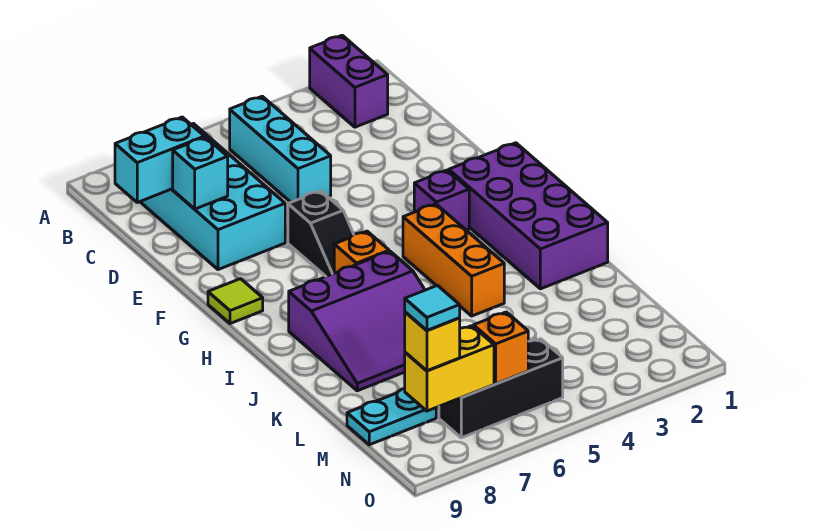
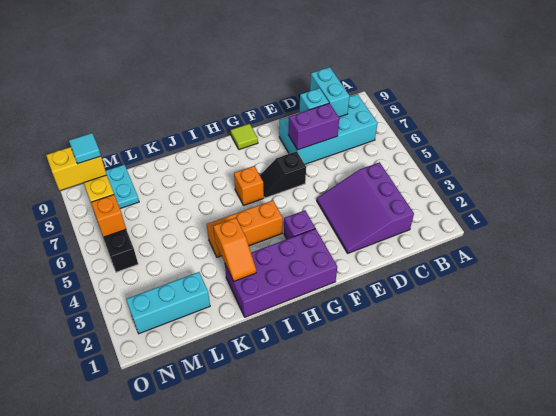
purple brick A2:B2 level 1 -> purple brick D7:E7 level 2
cyan brick B5:D5 level 1 -> cyan brick L2:N2 level 1
purple slope I6:K8 level 1 top I -> purple slope C2:E4 level 1 top C
none -> orange slope J2:J3 level 2 top 3
yellow brick N8 level 3 -> yellow brick N8:O8 level 3

